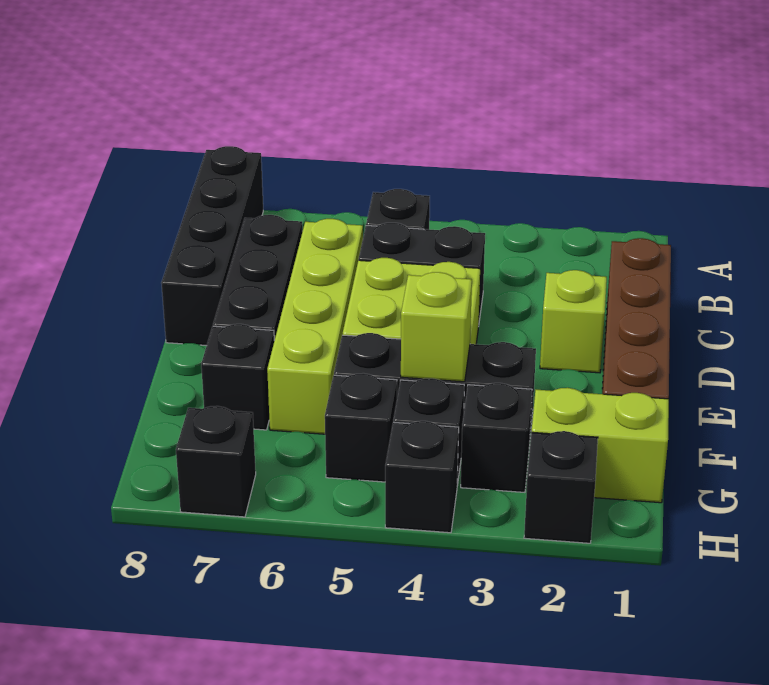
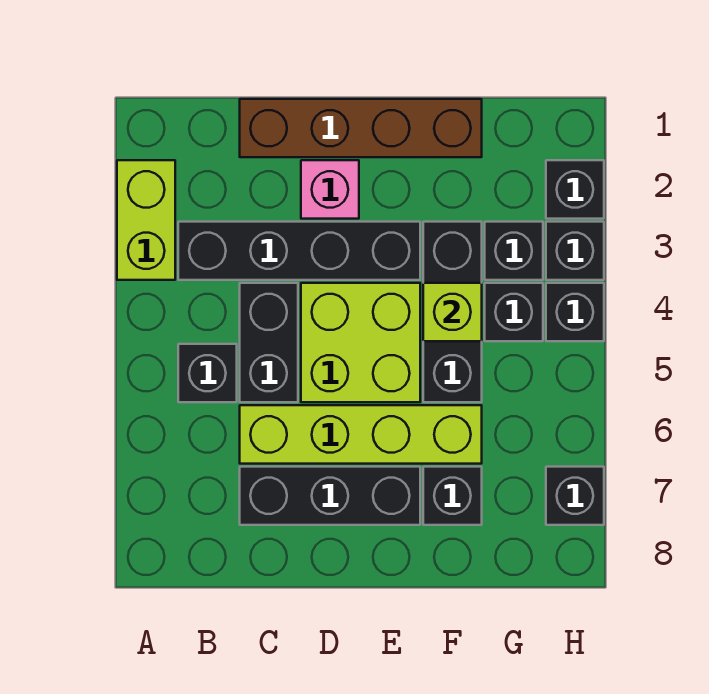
black brick A8:D8 level 1 -> black brick B3:E3 level 1
lime brick D2 level 1 -> pink brick D2 level 1
lime brick G1:G2 level 1 -> lime brick A2:A3 level 1
black brick G5 level 1 -> black brick H3 level 1

